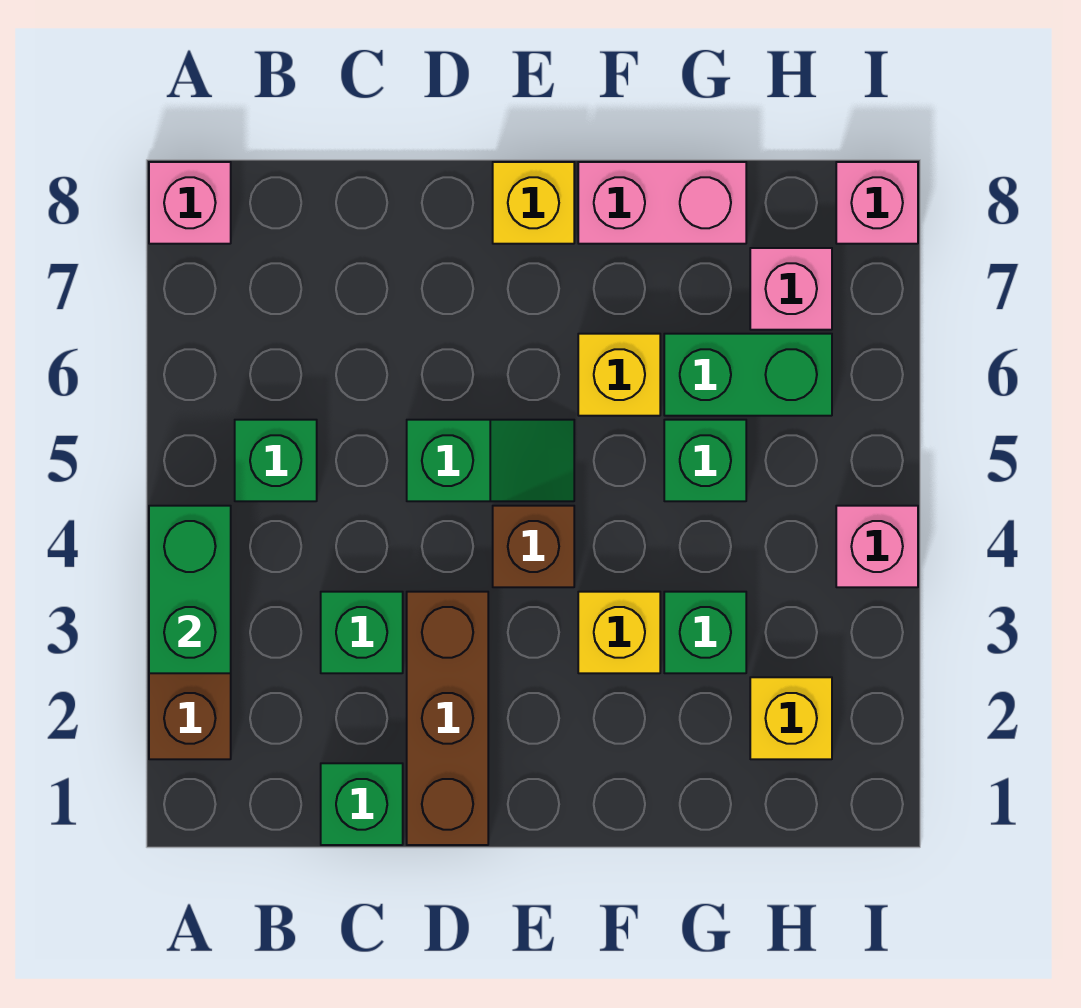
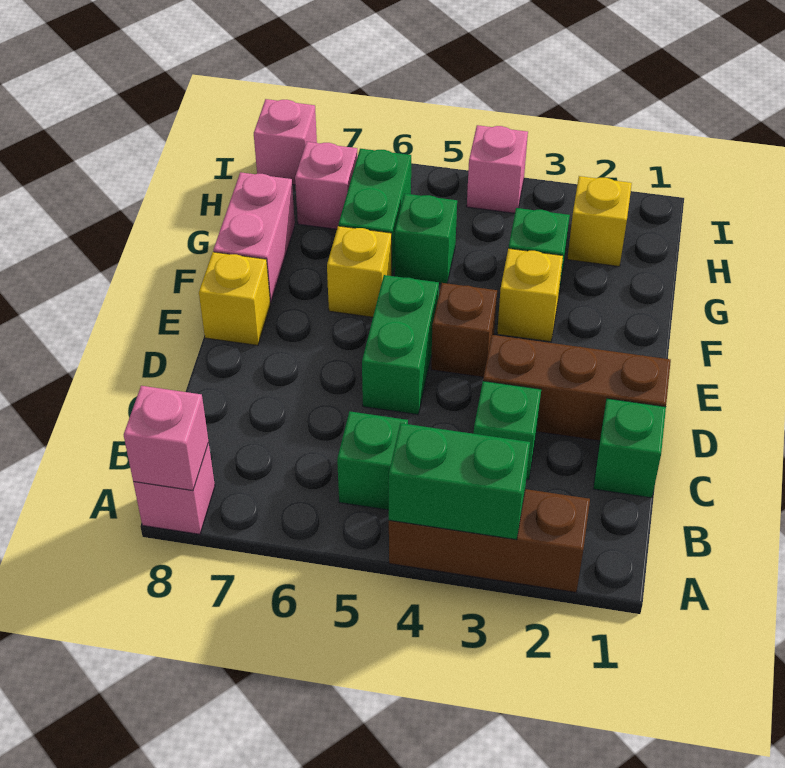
none -> pink brick A8 level 2
green slope D5:E5 level 1 top D -> green brick D5:E5 level 1

